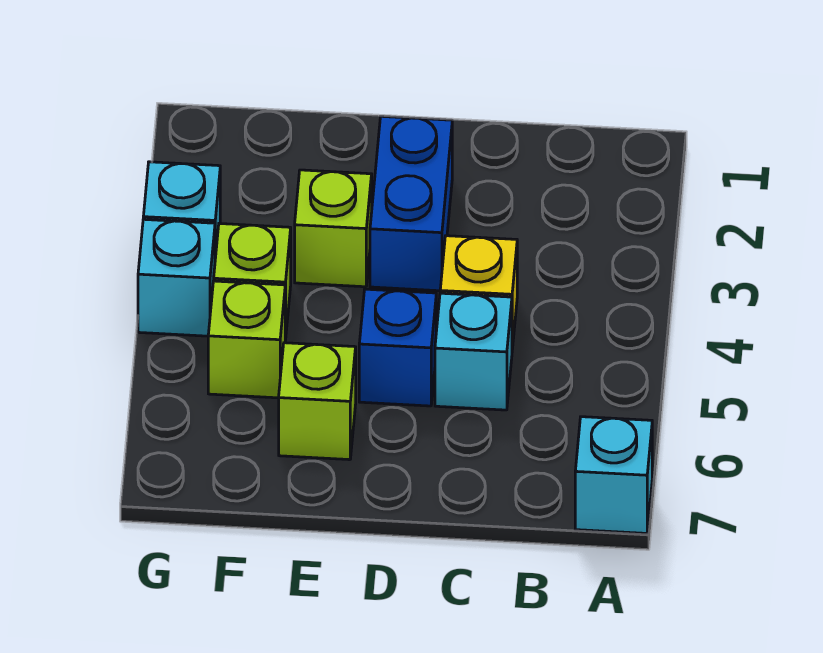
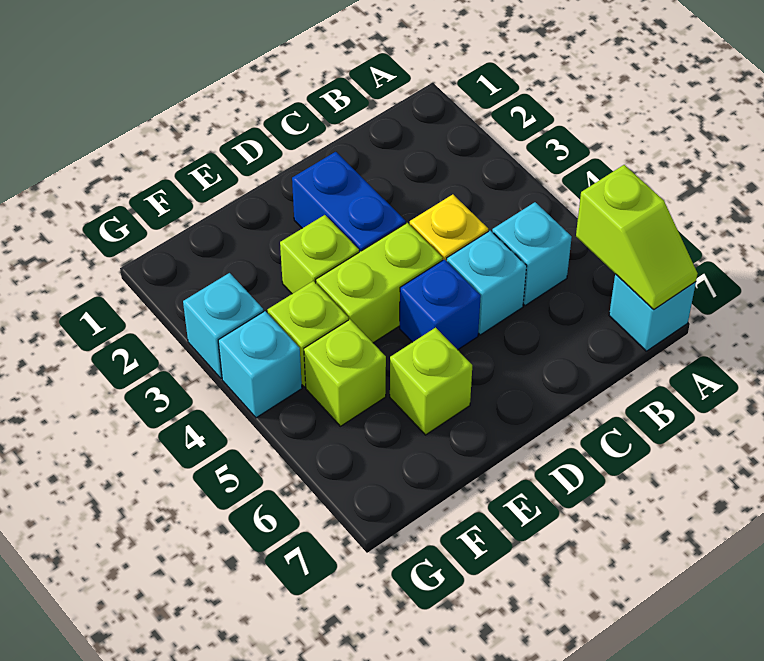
none -> lime slope A6:A7 level 2 top 6
none -> cyan brick B5 level 1
none -> lime brick D4:E4 level 1

